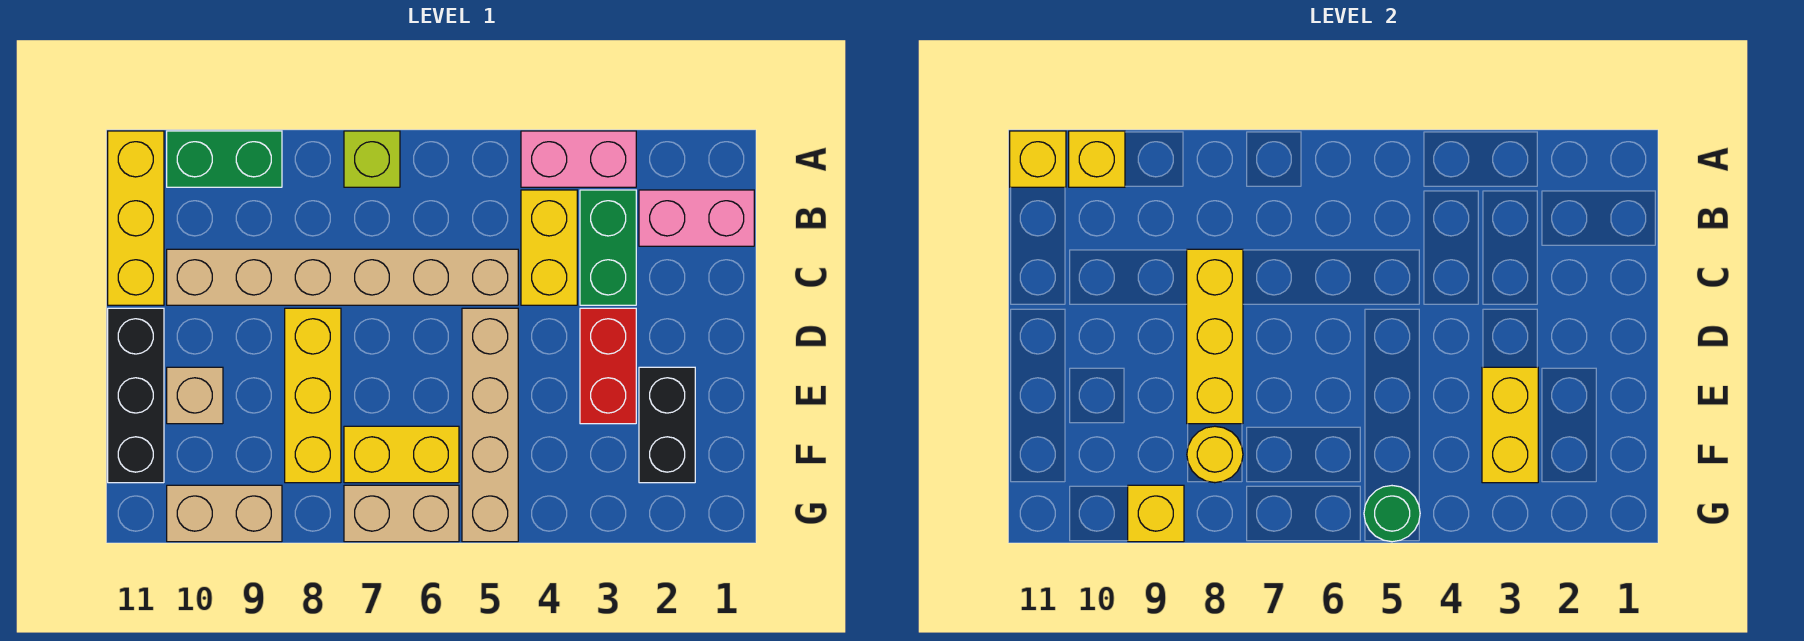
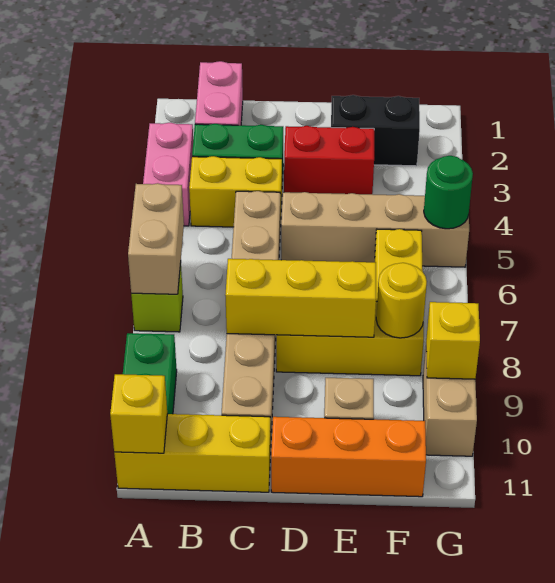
yellow brick A10 level 2 -> none
black brick D11:F11 level 1 -> orange brick D11:F11 level 1
yellow brick E3:F3 level 2 -> none
tan brick G6:G7 level 1 -> tan brick A6:A7 level 2

